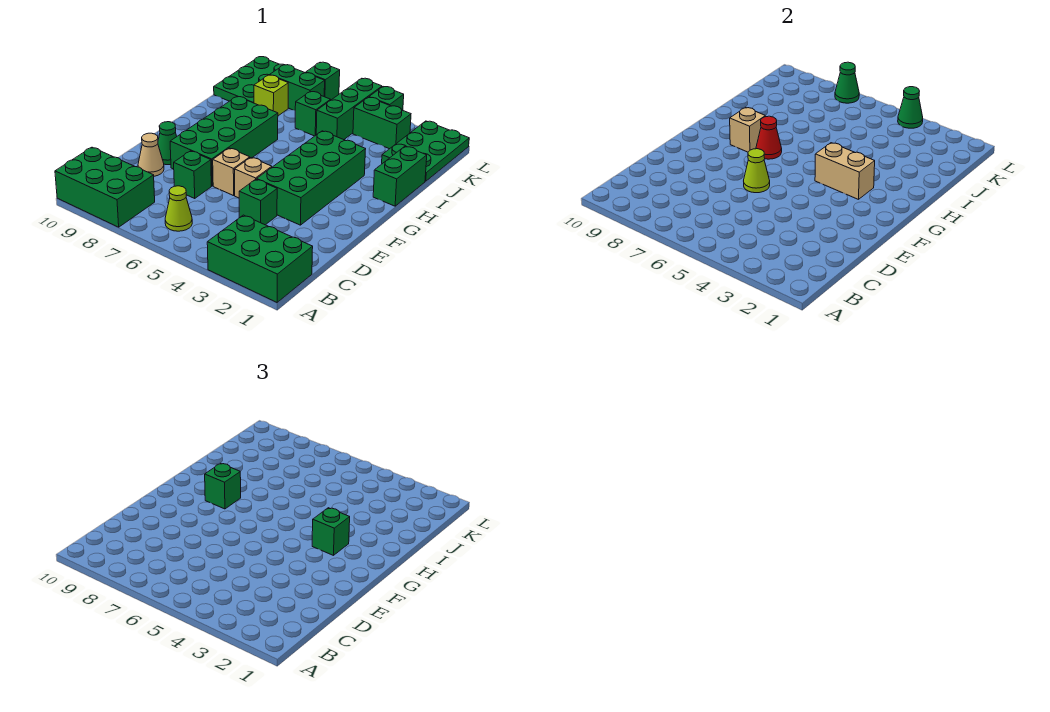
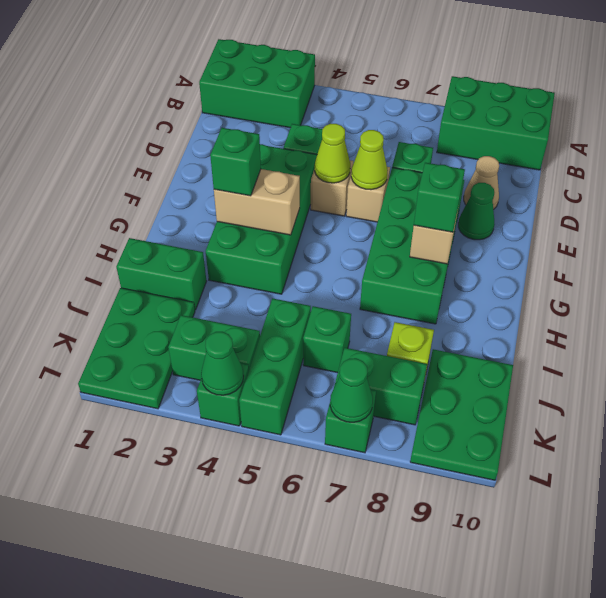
lime cone B6 level 1 -> lime cone E5 level 2
red cone G7 level 2 -> none
green brick H1:I1 level 1 -> green brick I1:I2 level 1

